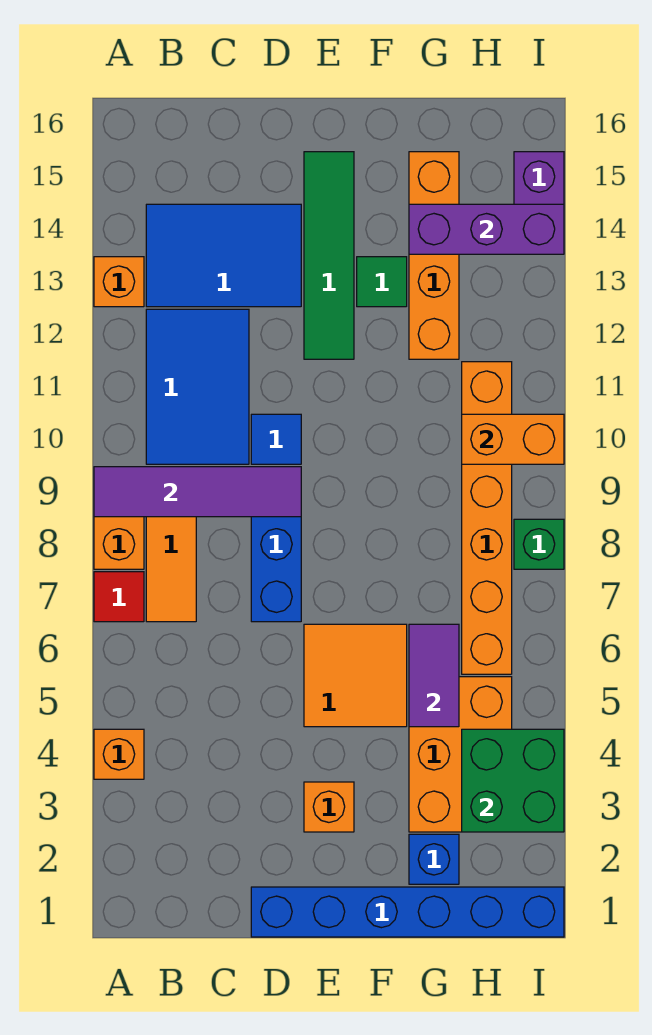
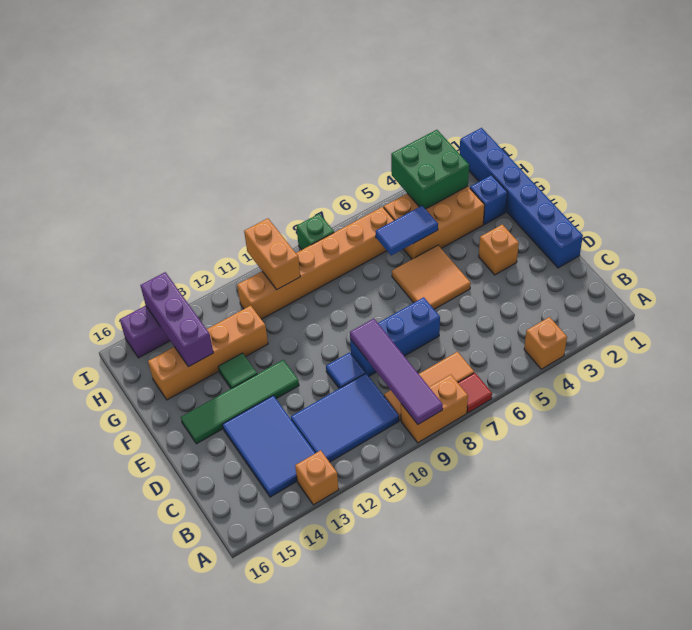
purple tile G5:G6 level 2 -> blue tile G5:G6 level 2

